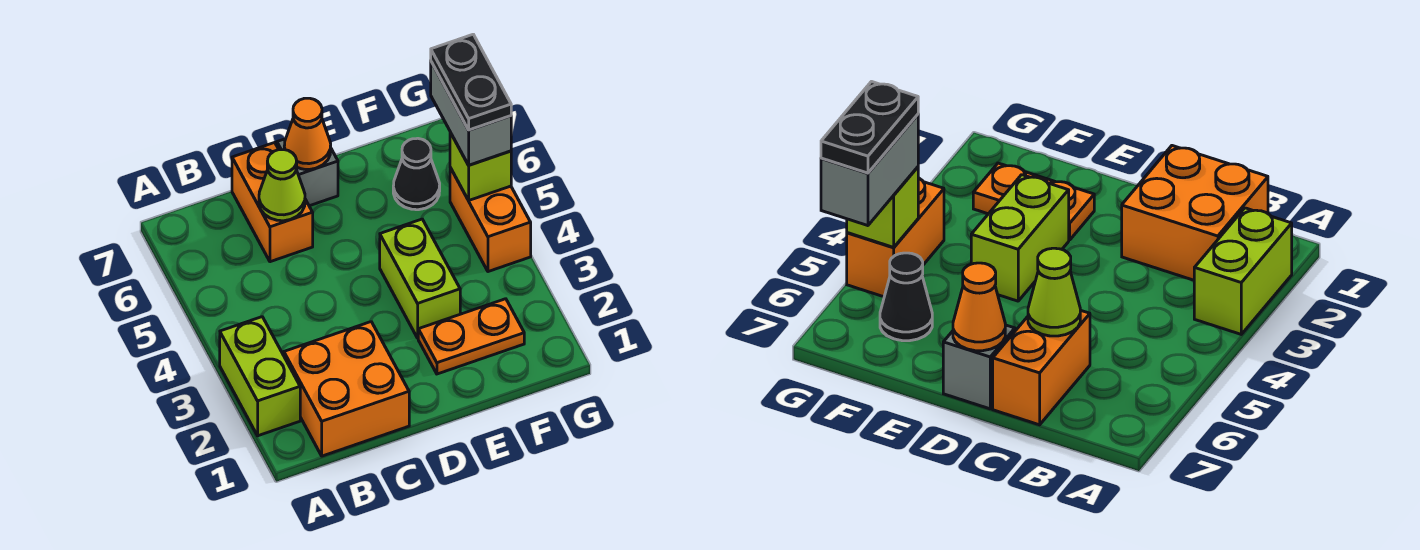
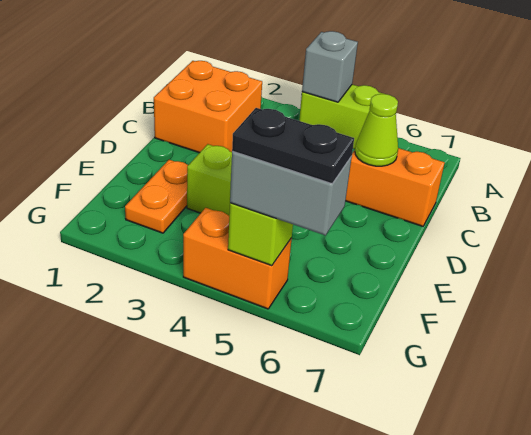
lime brick A2:A3 level 1 -> lime brick A4:A5 level 1
grey brick D7 level 1 -> grey brick A4 level 2
orange cone D7 level 2 -> none
black cone F6 level 1 -> none

